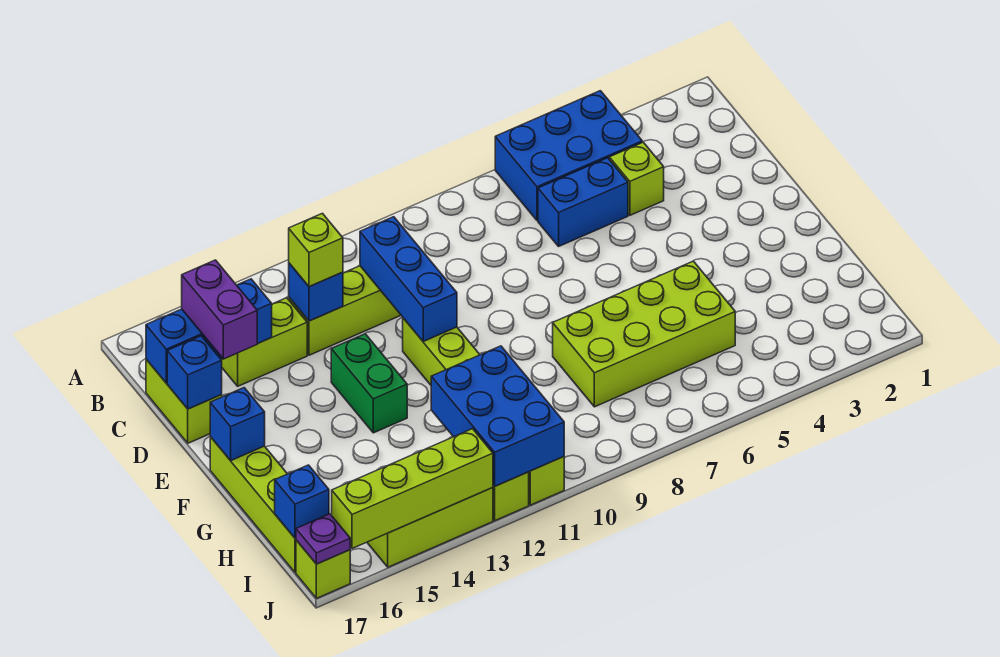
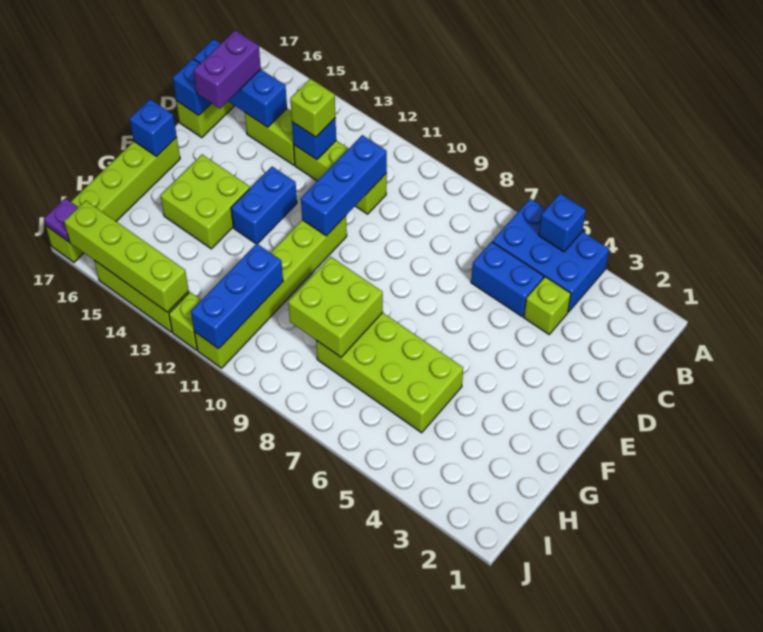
green brick E13:F13 level 1 -> blue brick E13:F13 level 1
none -> lime brick F14:G15 level 1
none -> lime brick G8:H9 level 2
blue brick H11:J12 level 2 -> blue brick H11:J11 level 2
blue brick I17 level 2 -> blue brick A5 level 2

